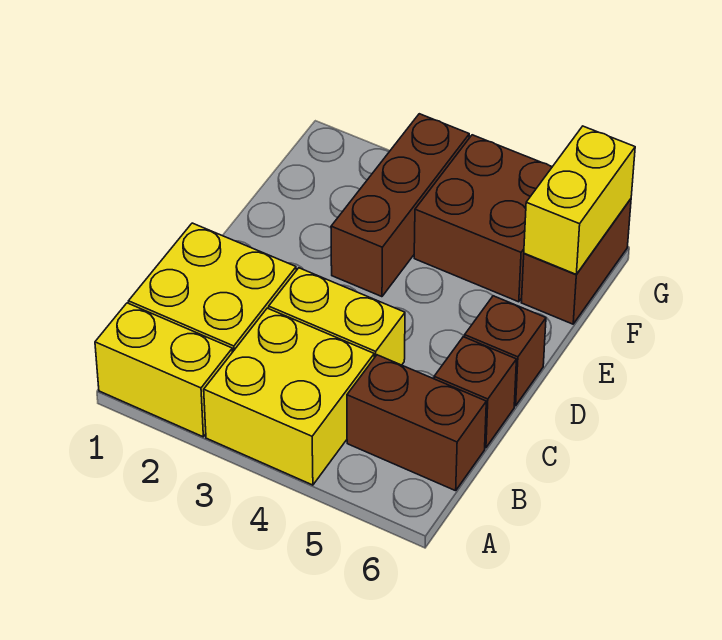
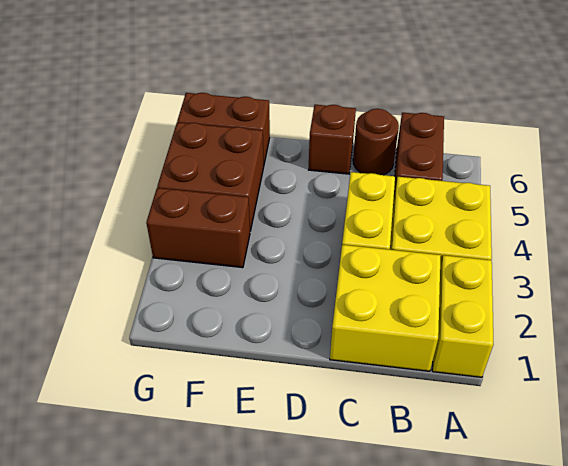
brown brick C6 level 1 -> brown round brick C6 level 1
brown brick E3:G3 level 1 -> brown brick F3:G3 level 1
yellow brick F6:G6 level 2 -> none

